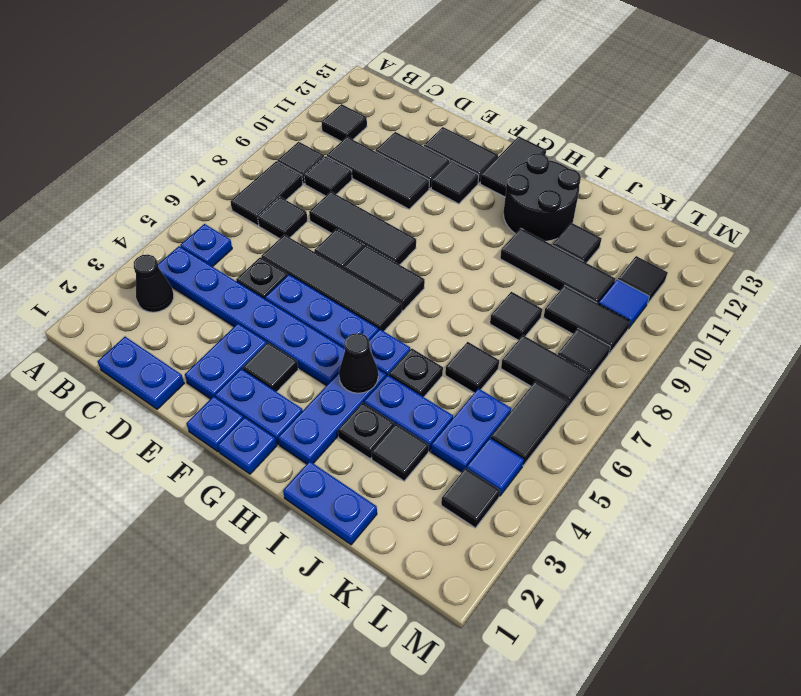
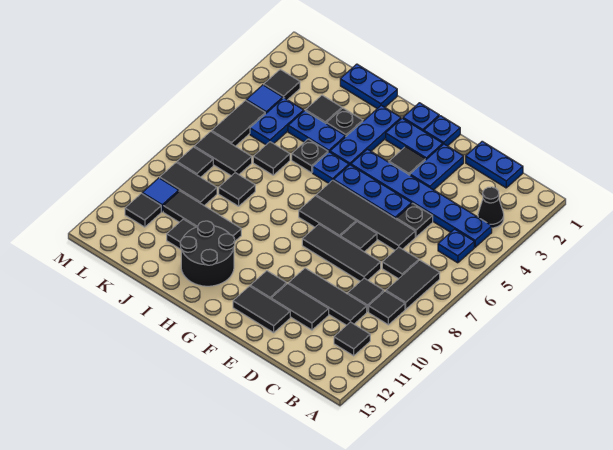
black tile G12:G13 level 1 -> none
black cone H4 level 2 -> none

